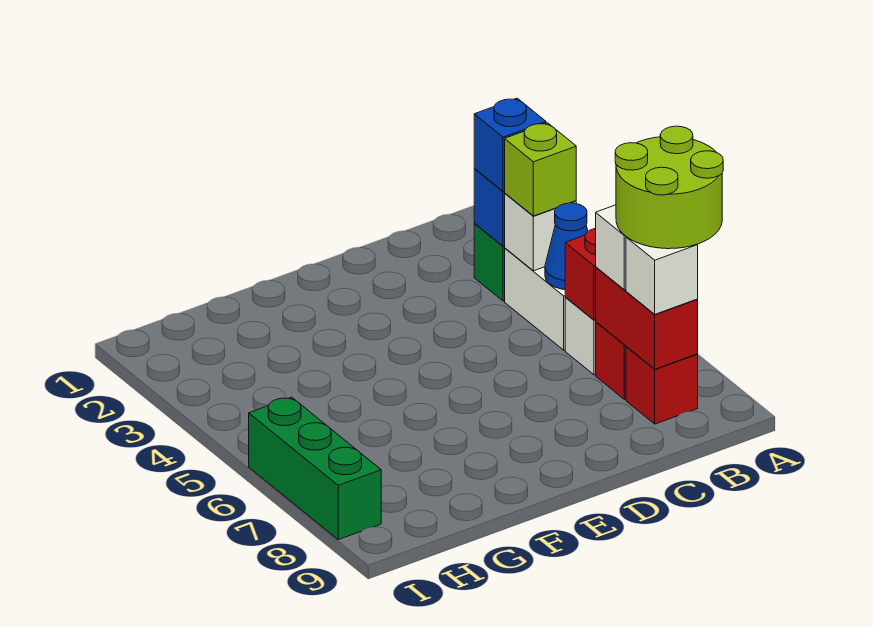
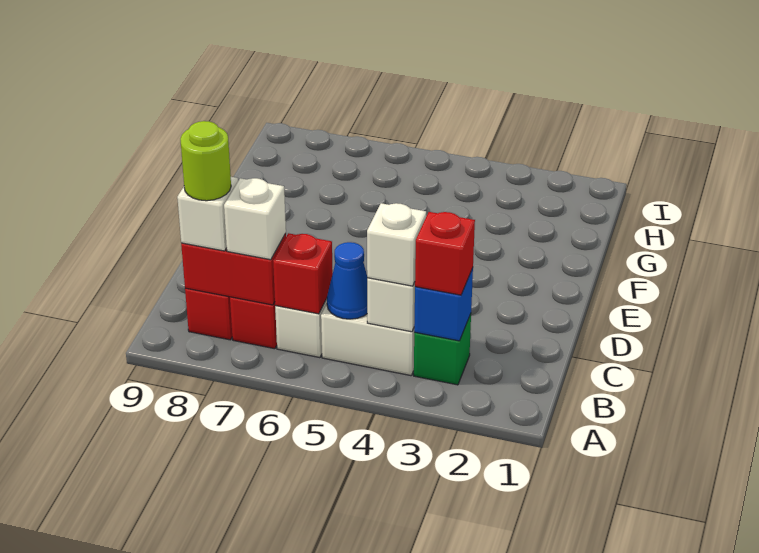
lime round brick A7:B8 level 4 -> lime round brick B8 level 4
blue brick B3 level 3 -> red brick B3 level 3
lime brick B4 level 3 -> white brick B4 level 3
green brick I6:I8 level 1 -> none

